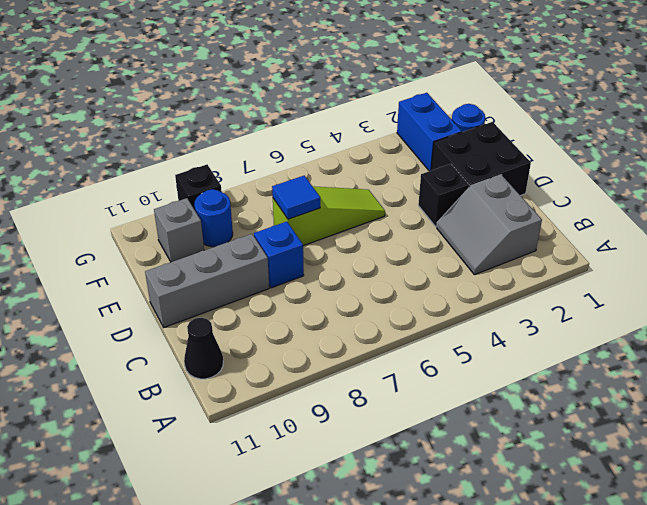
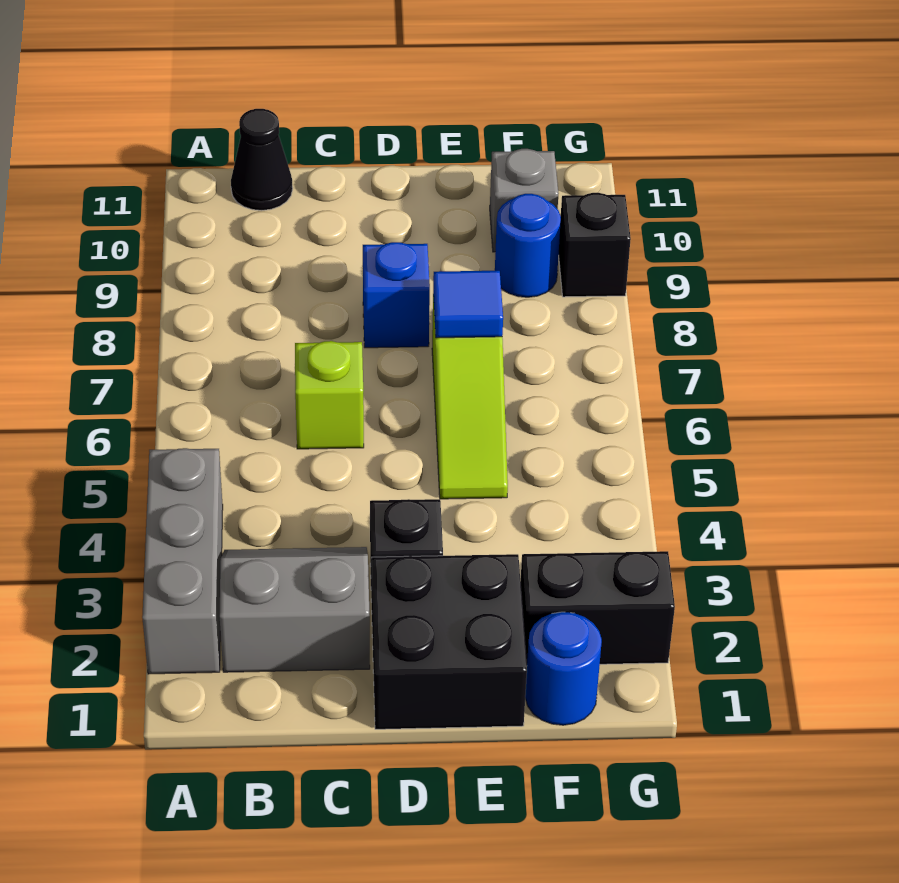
none -> lime brick C6 level 1
grey brick D9:D11 level 1 -> grey brick A2:A4 level 1
blue brick F2:G2 level 1 -> black brick F2:G2 level 1

